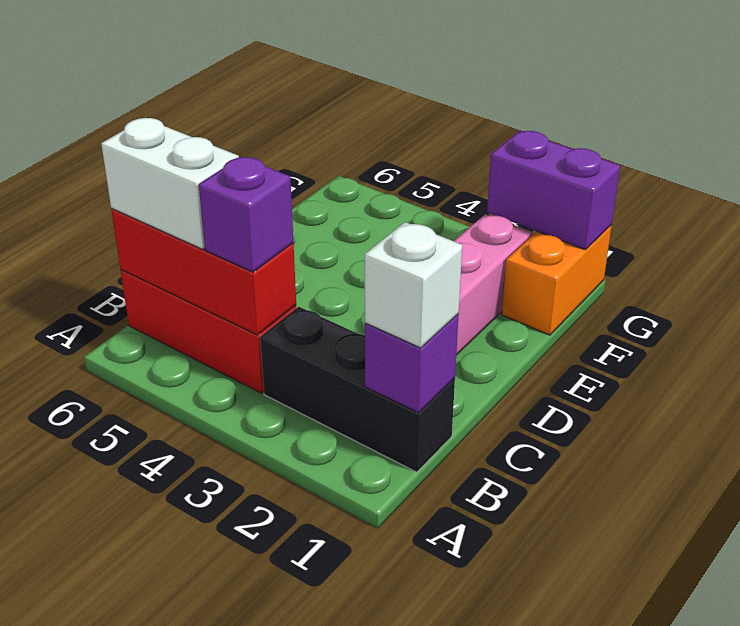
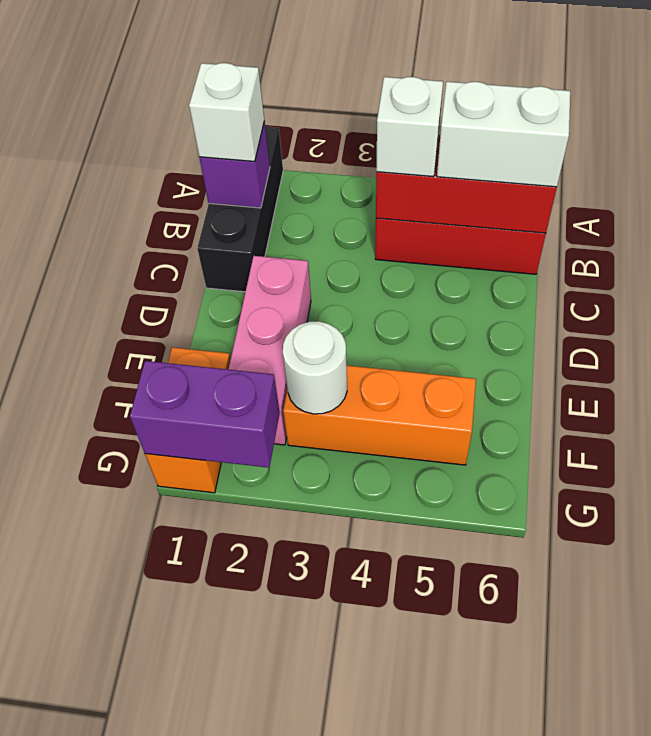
black brick B1:B3 level 1 -> black brick A1:C1 level 1
purple brick B4 level 3 -> white brick B4 level 3
none -> orange brick F3:F5 level 1
none -> white round brick F3 level 2

